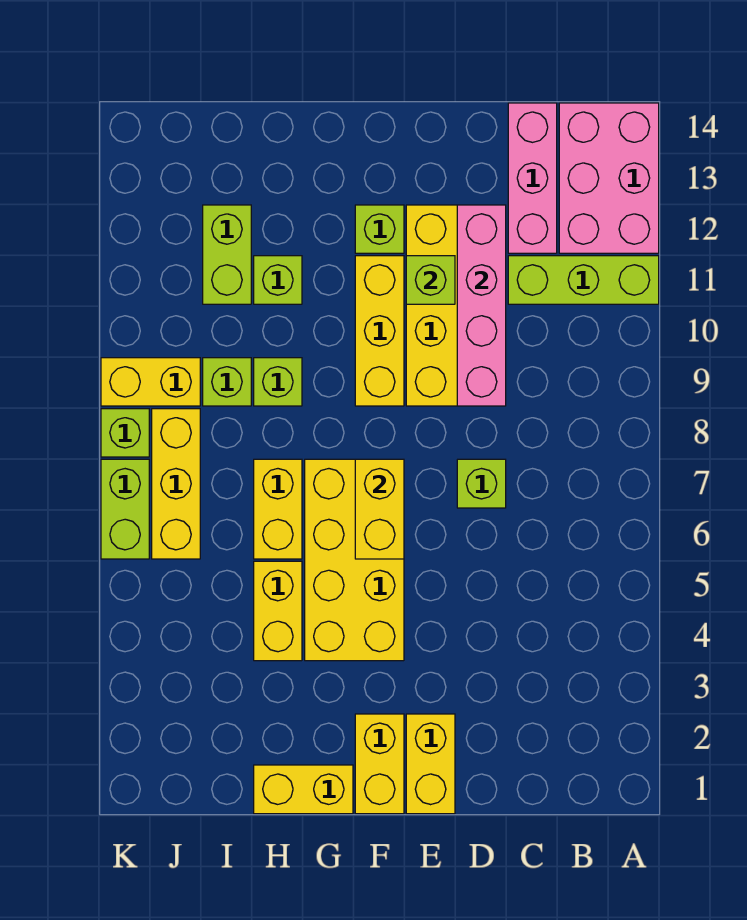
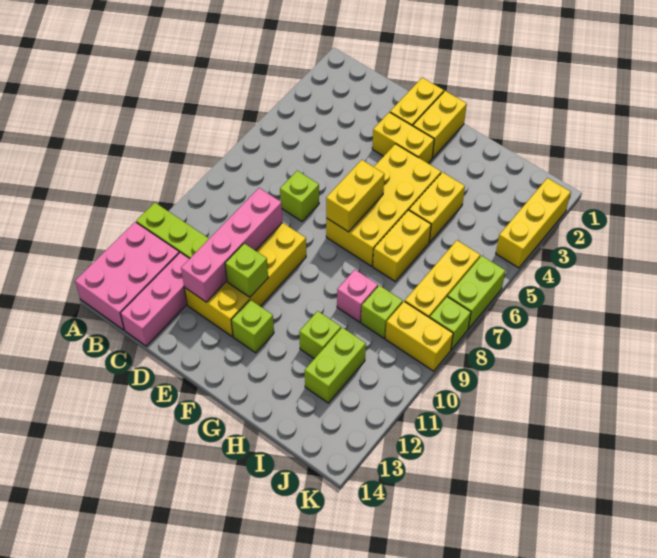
yellow brick F9:F11 level 1 -> yellow brick K2:K4 level 1
yellow brick G1:H1 level 1 -> yellow brick E3:F3 level 1
lime brick H9 level 1 -> pink brick H9 level 1

